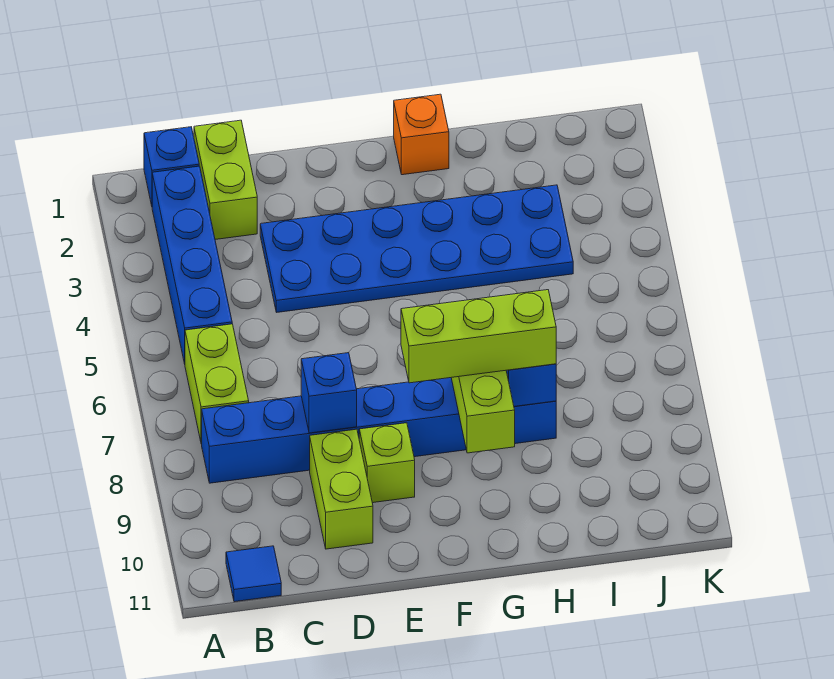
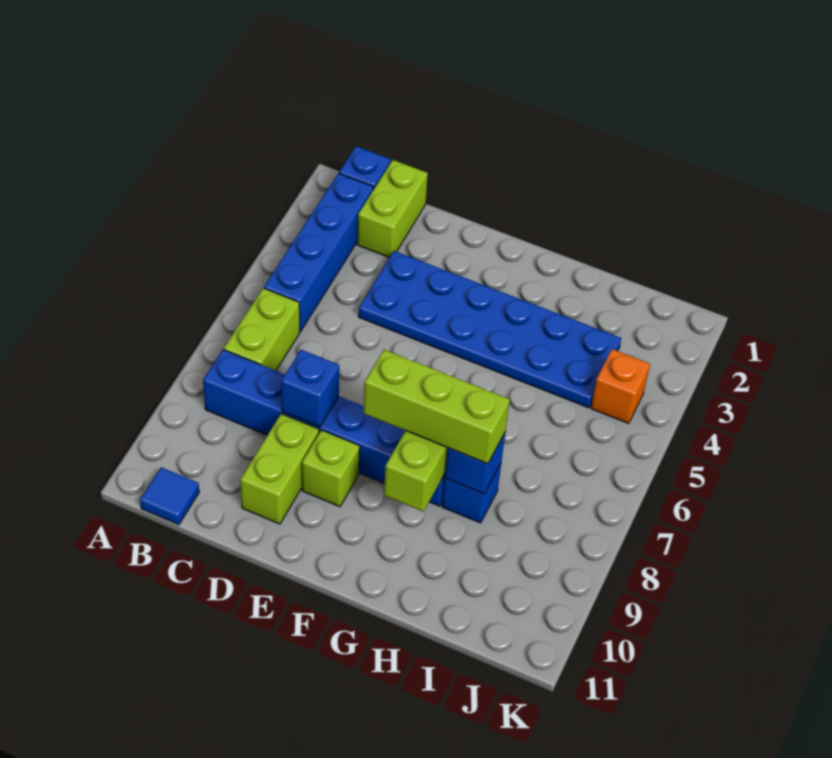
orange brick G1 level 1 -> orange brick J4 level 1

